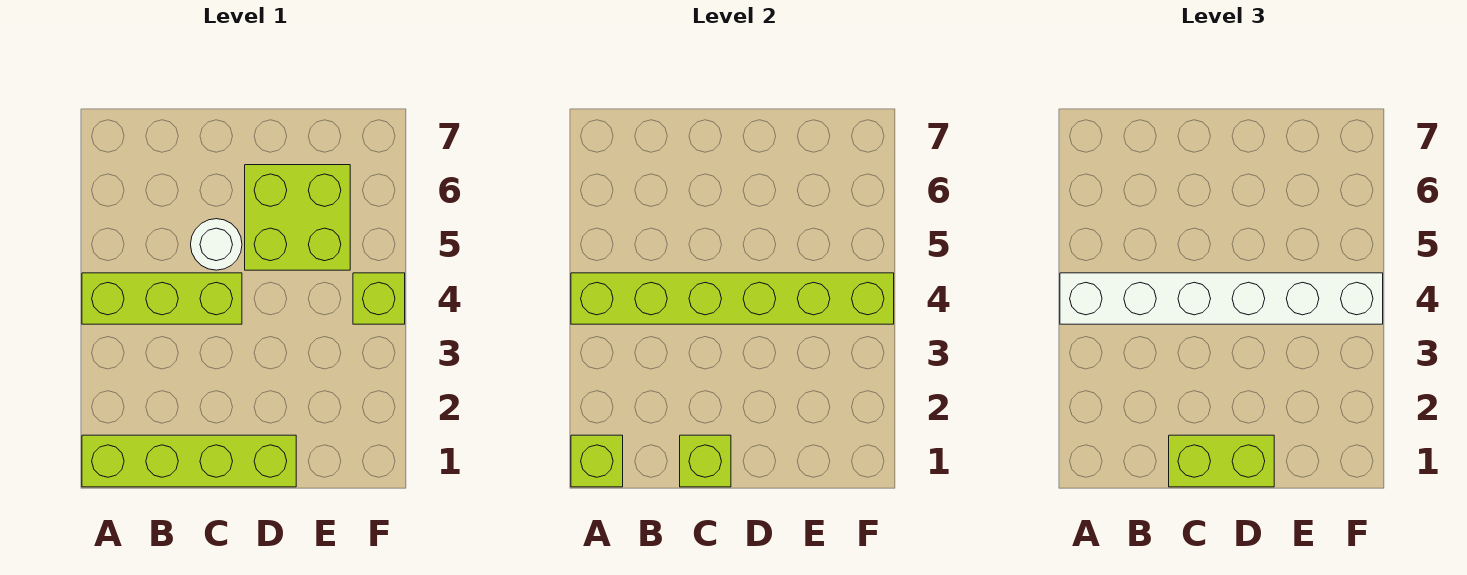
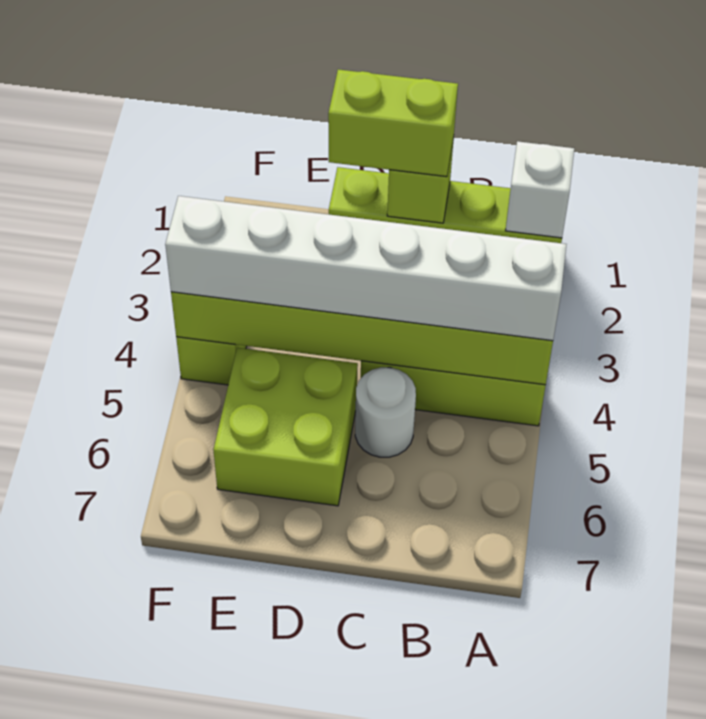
lime brick A1 level 2 -> white brick A1 level 2

